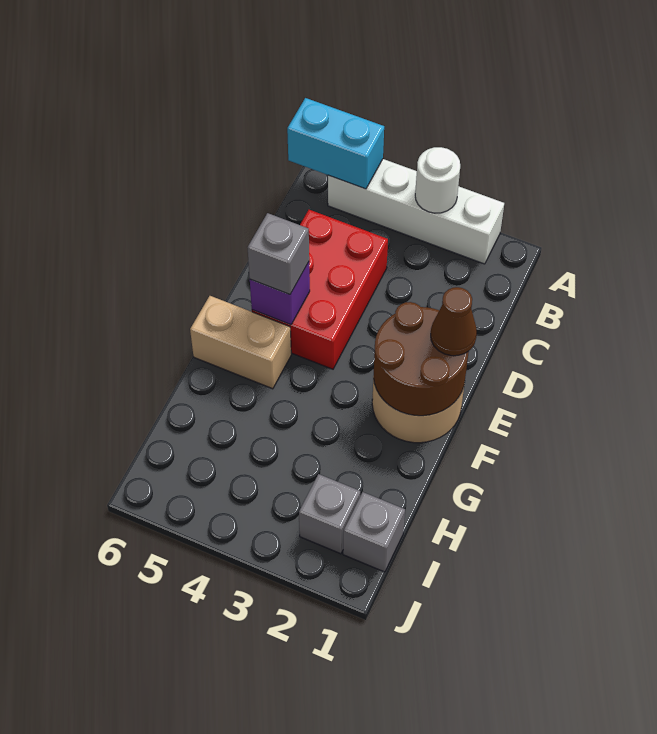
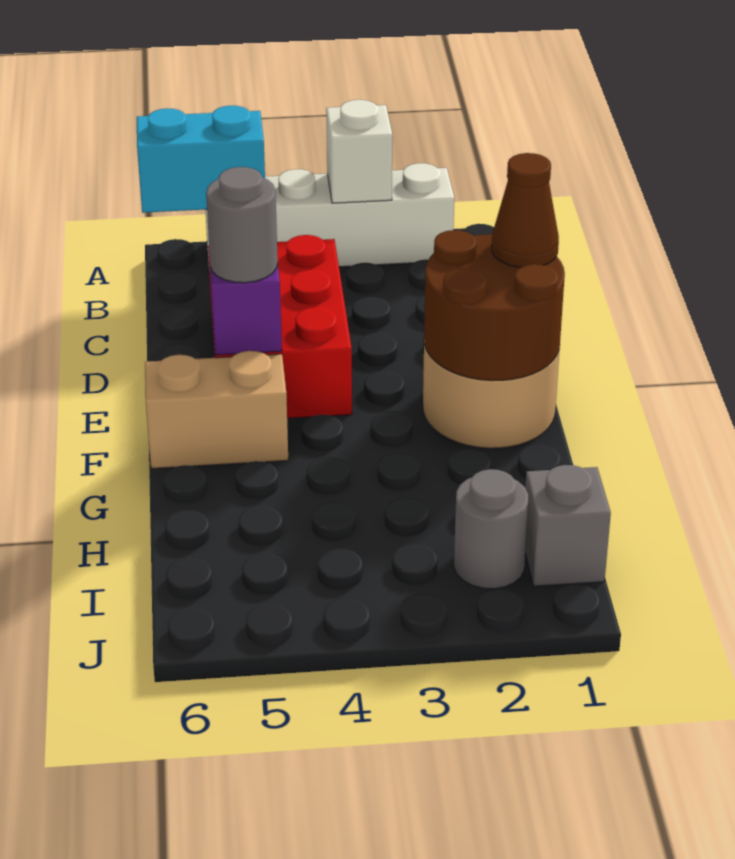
white round brick A3 level 2 -> white brick A3 level 2
grey brick E5 level 3 -> grey round brick E5 level 3
grey brick I2 level 1 -> grey round brick I2 level 1

